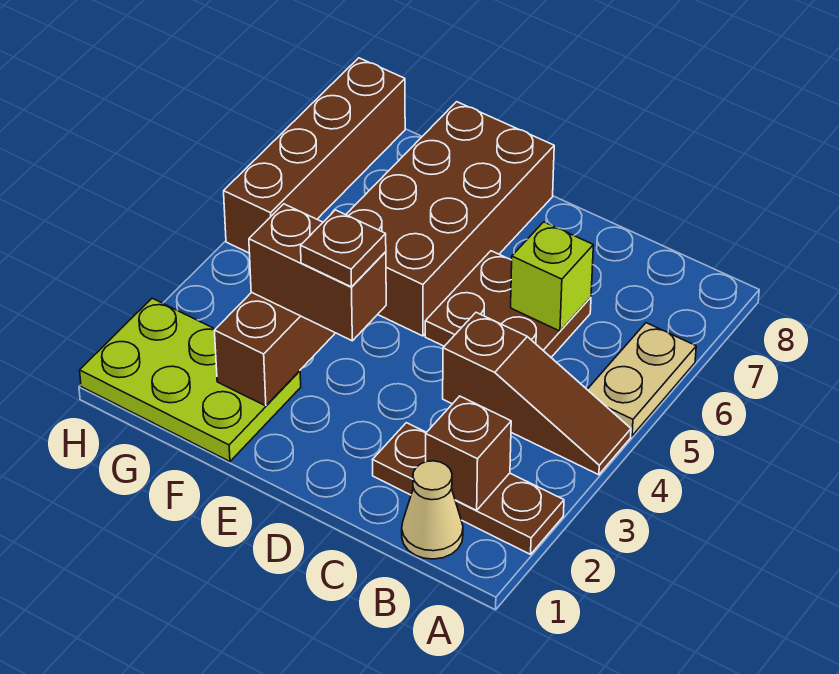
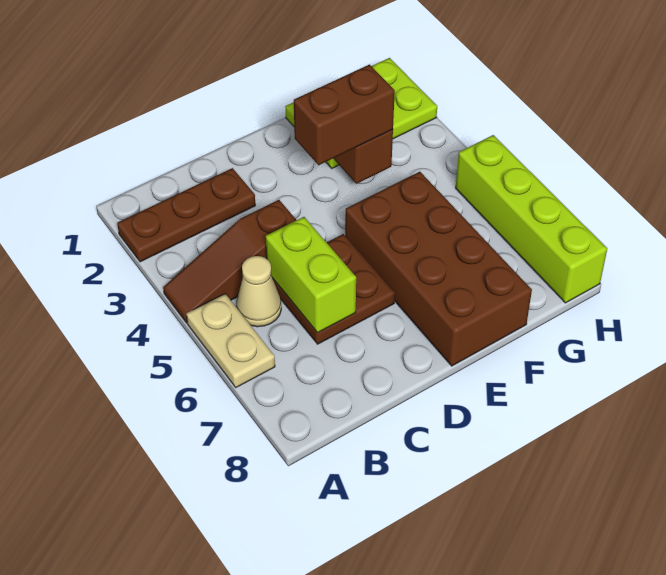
tan cone B1 level 1 -> tan cone B5 level 1
brown brick B2 level 2 -> none
lime brick C6 level 2 -> lime brick C5:C6 level 2
brown plate E3 level 4 -> none
brown brick H5:H8 level 1 -> lime brick H5:H8 level 1

